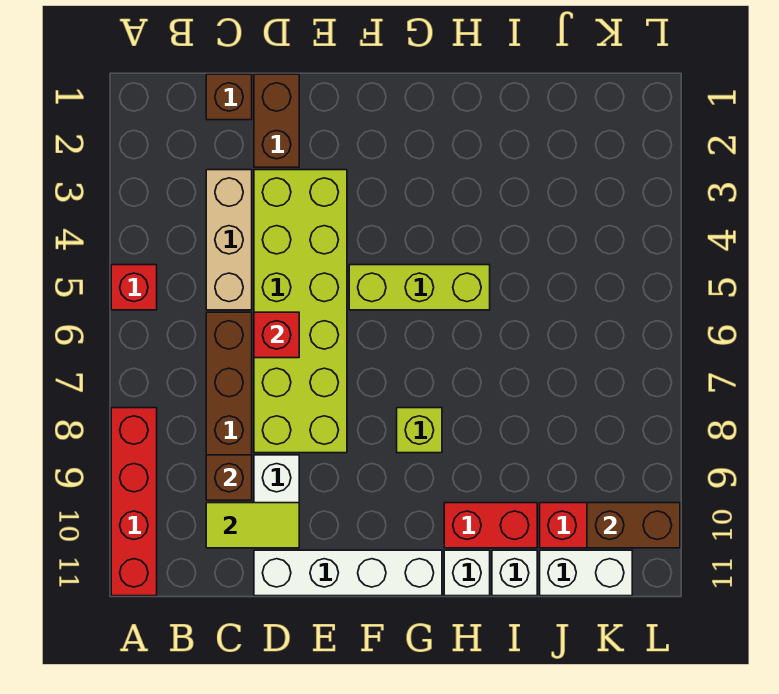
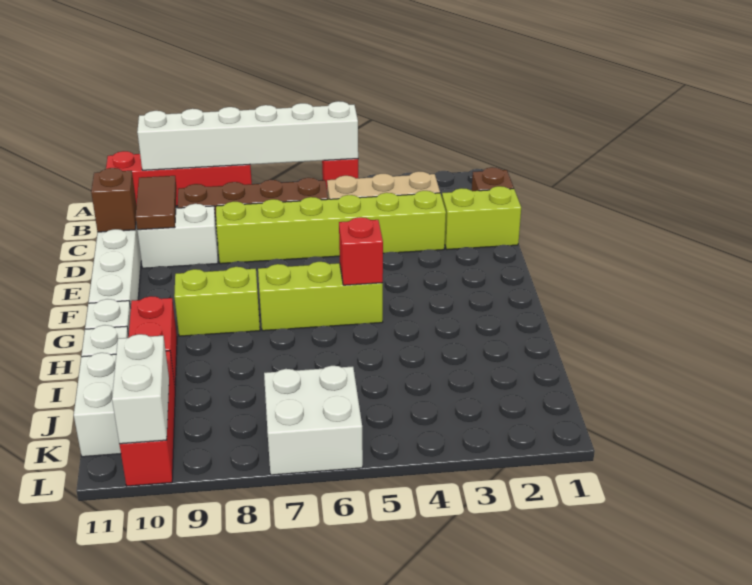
none -> white brick A5:A10 level 2
brown brick C9 level 2 -> brown brick D11 level 2
lime tile C10:D10 level 2 -> brown tile C10:D10 level 2
brown brick D1:D2 level 1 -> lime brick D1:D2 level 1
lime brick D3:E8 level 1 -> lime brick D3:D8 level 1
red brick D6 level 2 -> red brick G5 level 2
lime brick F5:H5 level 1 -> lime brick G5:G7 level 1
lime brick G8 level 1 -> lime brick G8:G9 level 1
none -> white brick K6:L7 level 1
brown brick K10:L10 level 2 -> white brick K10:L10 level 2

